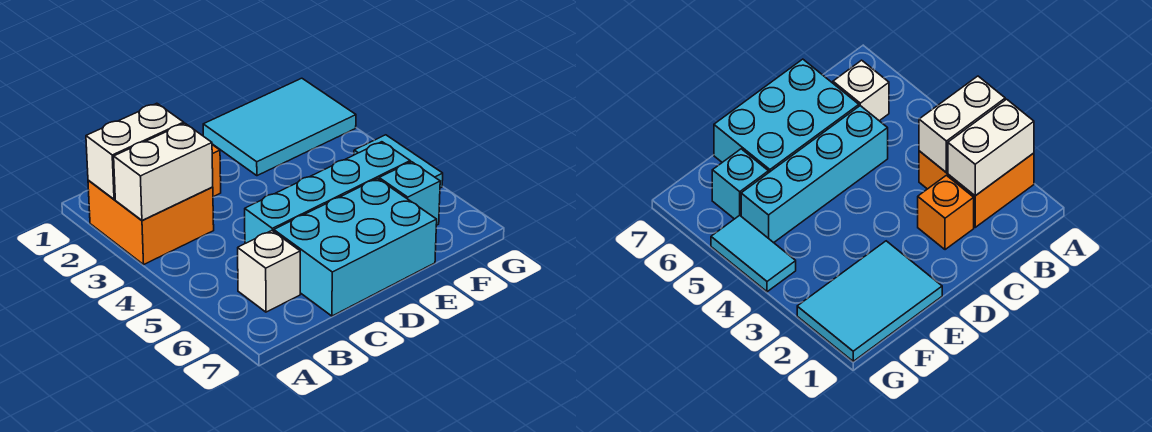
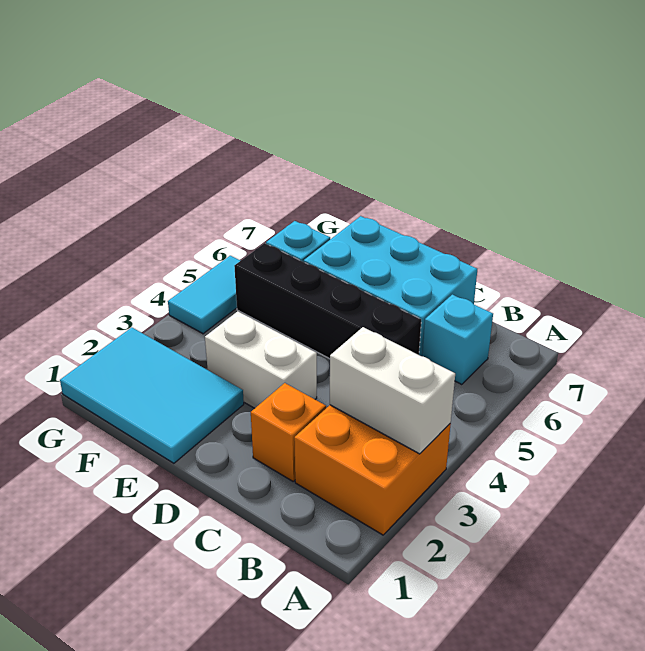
white brick A2:B2 level 2 -> white brick D3:E3 level 1
white brick B6 level 1 -> cyan brick B6 level 1
cyan brick C5:F5 level 1 -> black brick C5:F5 level 1

